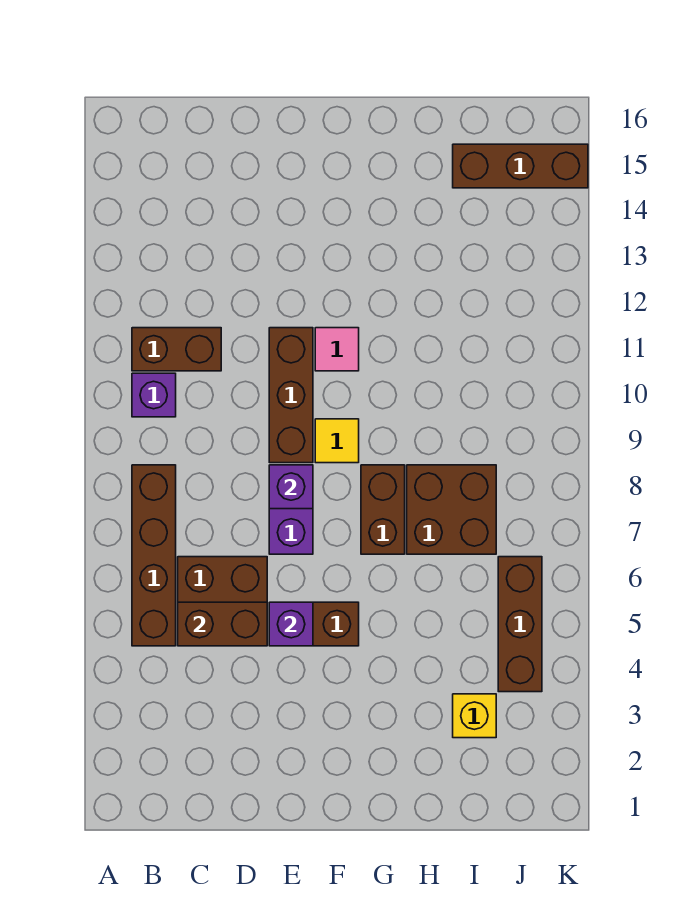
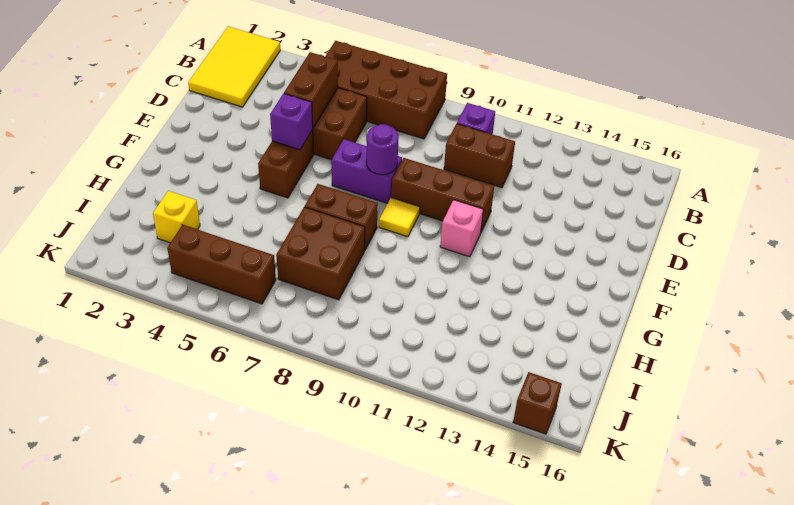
none -> yellow tile A1:C2 level 1
brown brick B5:B8 level 1 -> brown brick A5:B8 level 1
brown brick B11:C11 level 1 -> brown brick C10:C11 level 1
purple brick E8 level 2 -> purple round brick E8 level 2
pink tile F11 level 1 -> pink brick F11 level 1
brown brick I15:K15 level 1 -> brown brick K15 level 1

